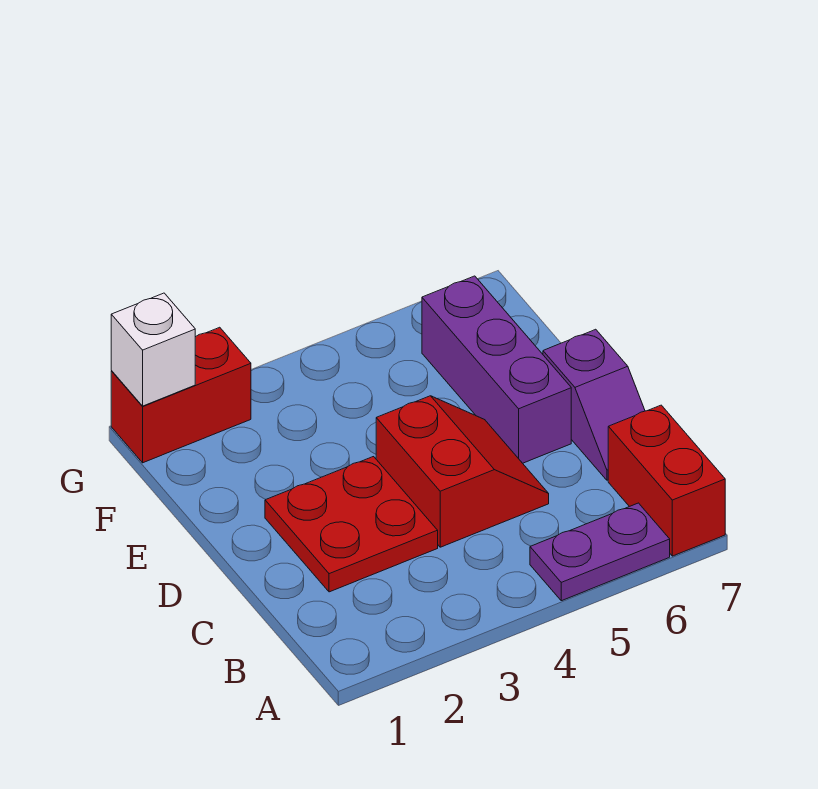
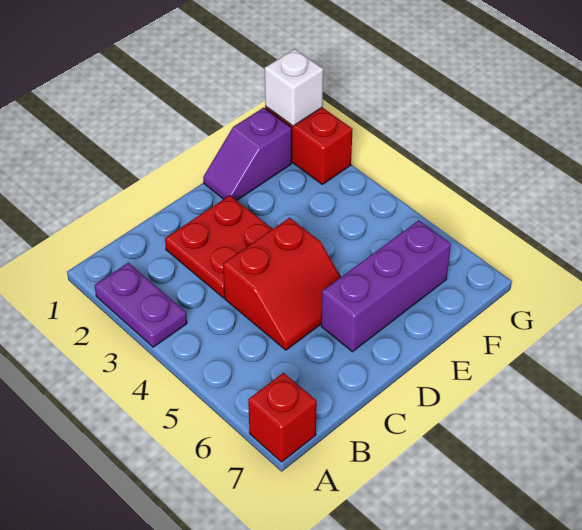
purple plate A5:A6 level 1 -> purple plate A2:A3 level 1
red brick A7:B7 level 1 -> red brick A7 level 1
purple slope C7:D7 level 1 top D -> purple slope E1:F1 level 1 top F

